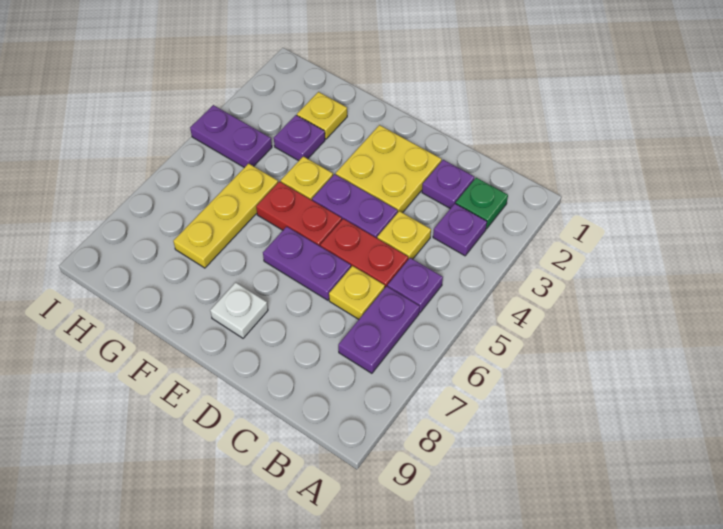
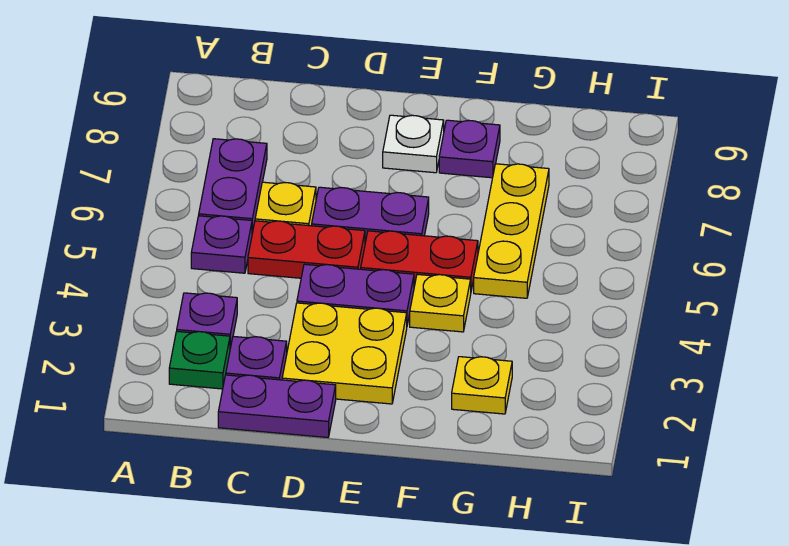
yellow plate C4 level 1 -> none
purple plate G3 level 1 -> purple plate F8 level 1
purple plate H4:I4 level 1 -> purple plate C1:D1 level 1

